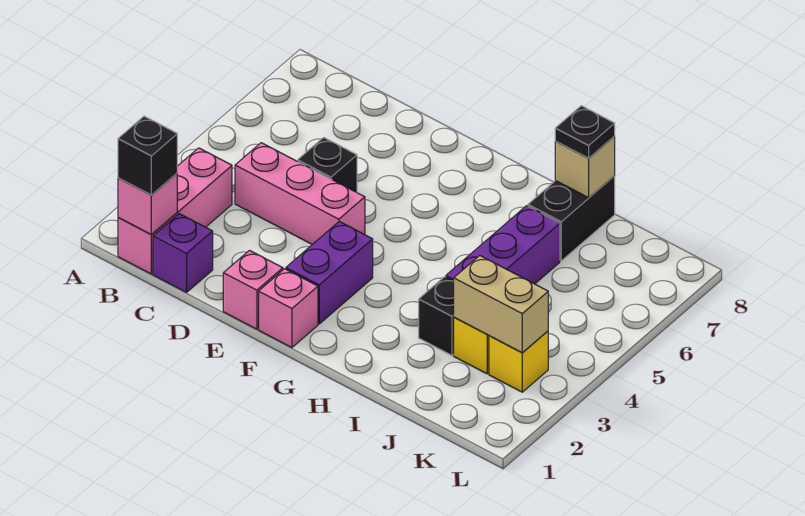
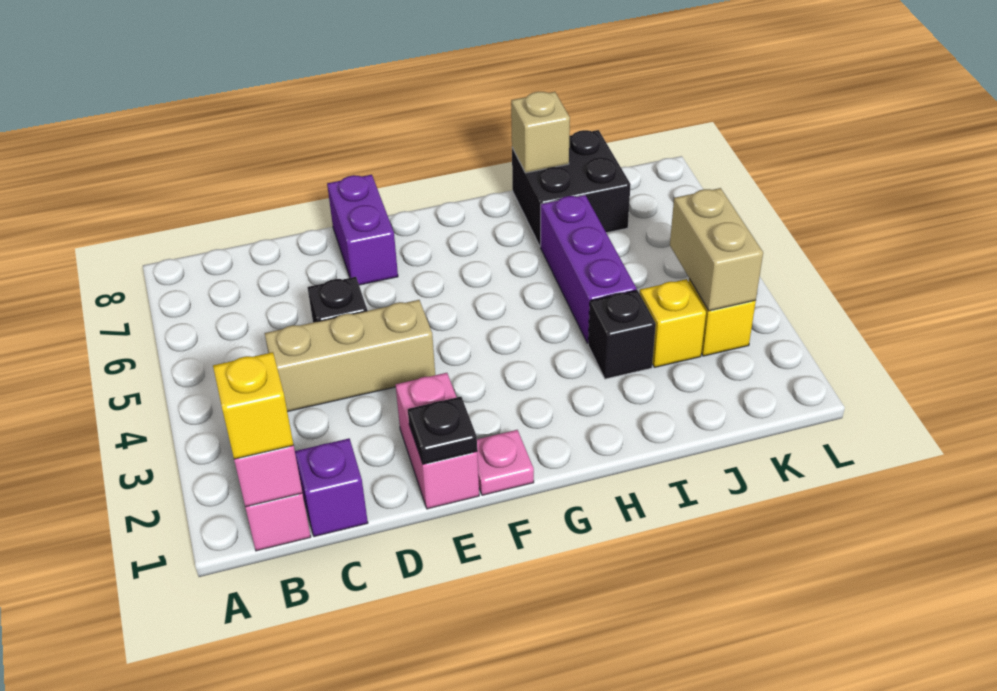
black brick B1 level 3 -> yellow brick B1 level 3
pink brick C4:E4 level 1 -> tan brick C4:E4 level 1
pink brick E1 level 1 -> pink brick E1:E2 level 1
pink brick F1 level 1 -> pink plate F1 level 1
purple brick F2:F3 level 1 -> purple brick E7:E8 level 1
black brick I7:I8 level 1 -> black brick I7:J8 level 1
black plate I8 level 3 -> black plate E1 level 2
tan brick J3:K3 level 2 -> tan brick K3:K4 level 2

